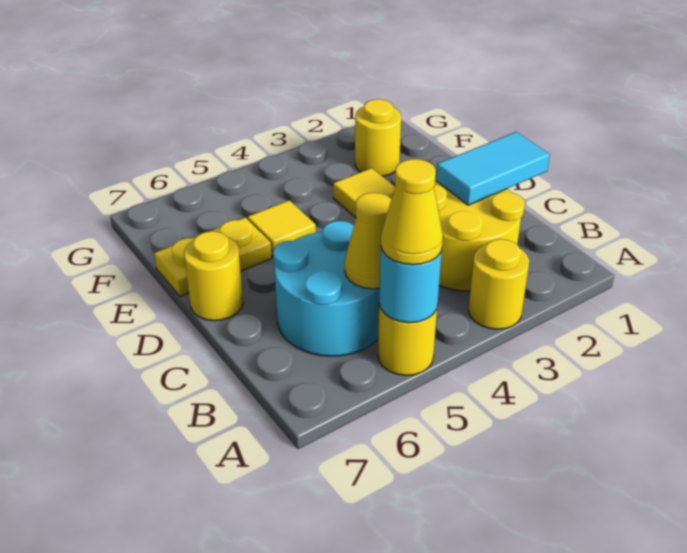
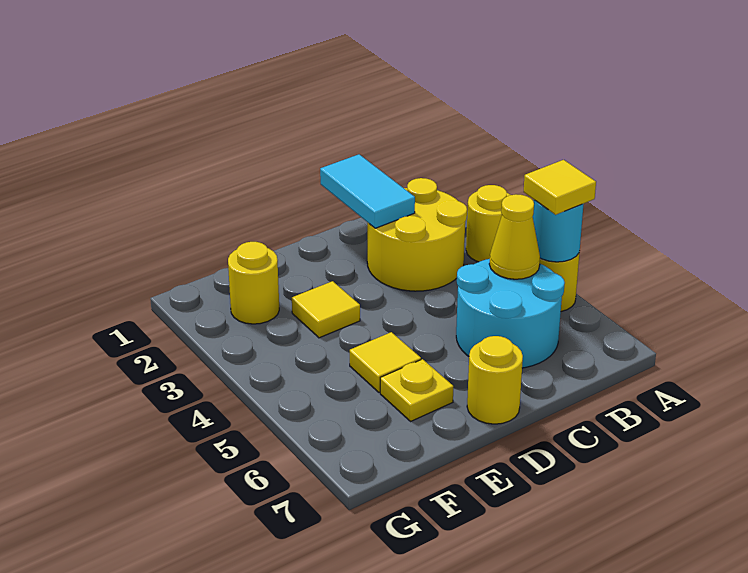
yellow cone A5 level 3 -> yellow tile A5 level 3
yellow plate E6:E7 level 1 -> yellow plate E6 level 1

